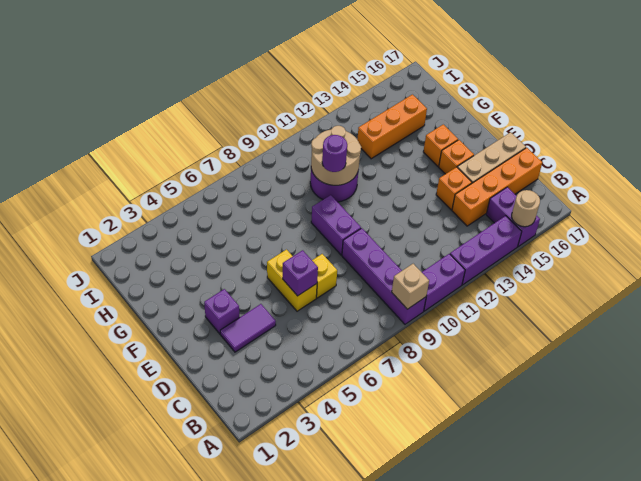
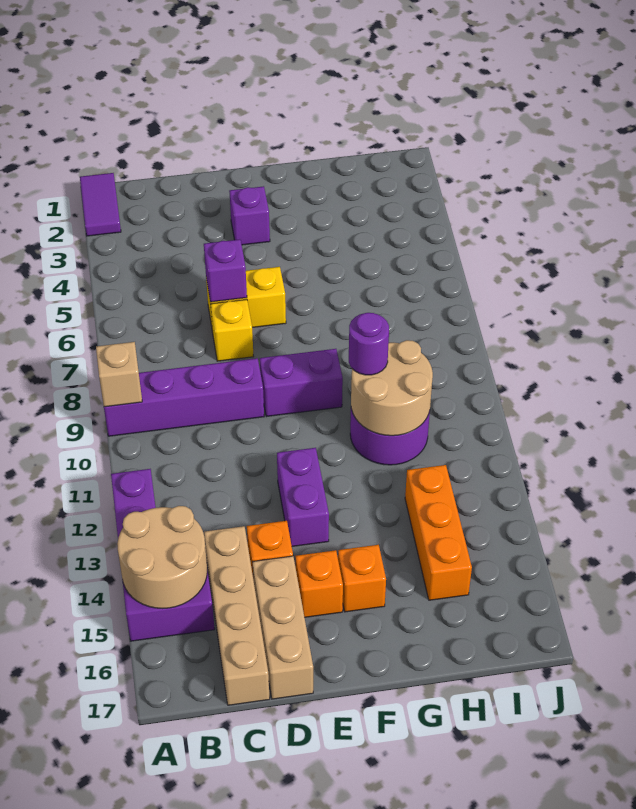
purple brick A10:A11 level 1 -> purple brick E12:E13 level 1
tan round brick A15 level 2 -> tan round brick A14:B15 level 2
orange brick C14:C17 level 1 -> tan brick C14:C17 level 1
purple tile D3:D4 level 1 -> purple tile A1:A2 level 1

